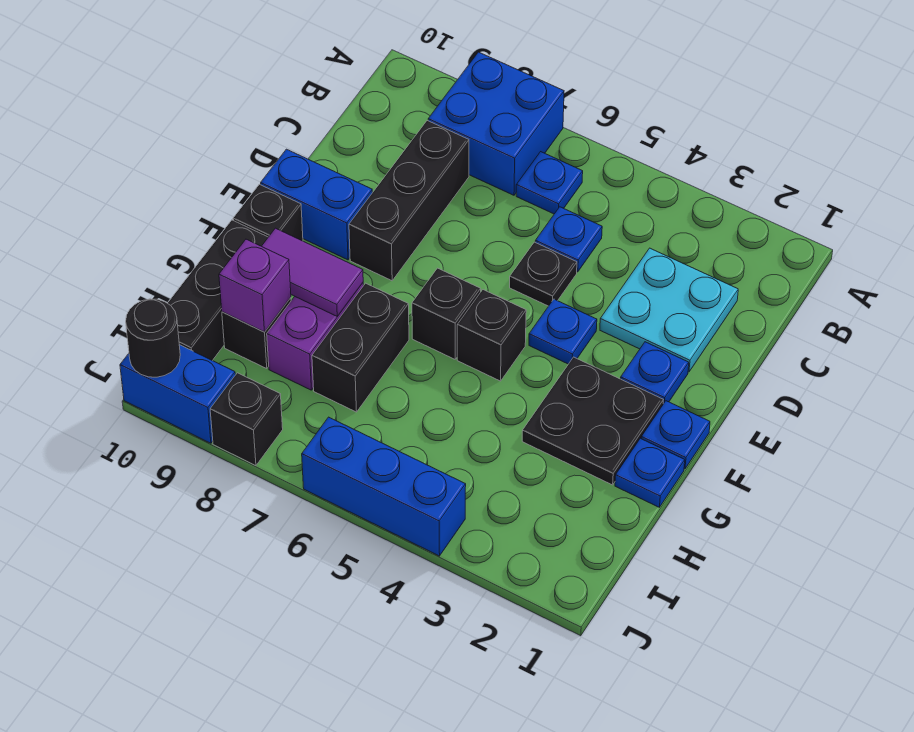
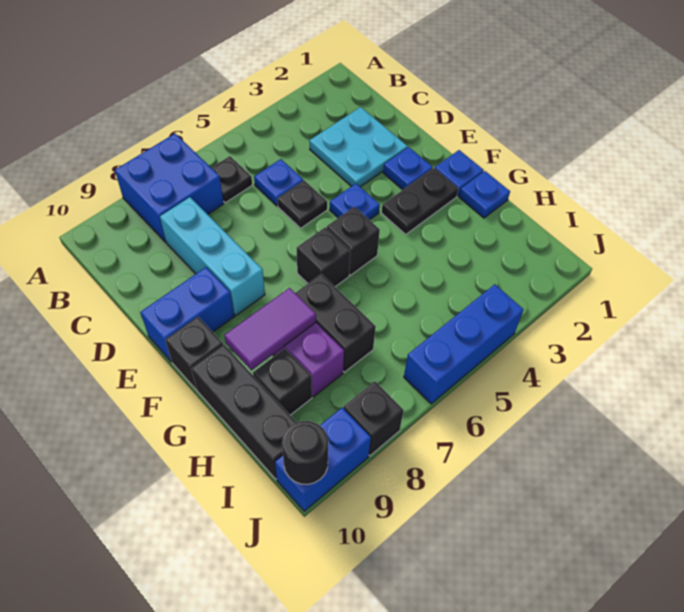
blue plate B6 level 1 -> black plate B6 level 1
black brick C8:E8 level 1 -> cyan brick C8:E8 level 1
black plate F2:G3 level 1 -> black plate F2:F3 level 1
purple brick H9 level 2 -> none

